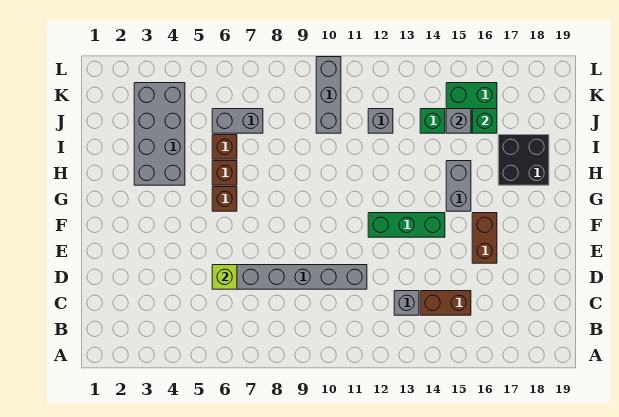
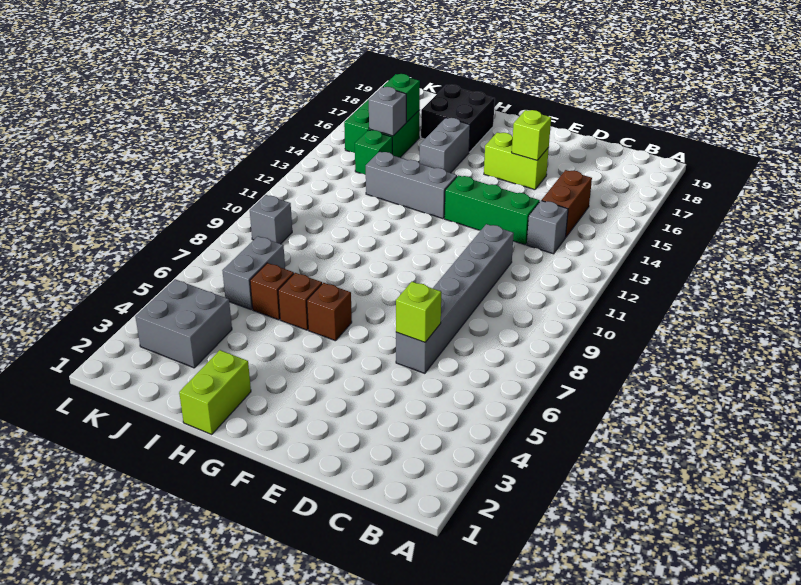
brown brick E16:F16 level 1 -> lime brick E16:F16 level 1
none -> lime brick E16 level 2
green brick F12:F14 level 1 -> green brick D13:F13 level 1
grey brick G15:H15 level 1 -> grey brick H15:H16 level 1
none -> lime brick H1:H2 level 1
grey brick H3:K4 level 1 -> grey brick J3:K4 level 1
grey brick J10:L10 level 1 -> grey brick G13:I13 level 1
grey brick J12 level 1 -> grey brick K9 level 1

